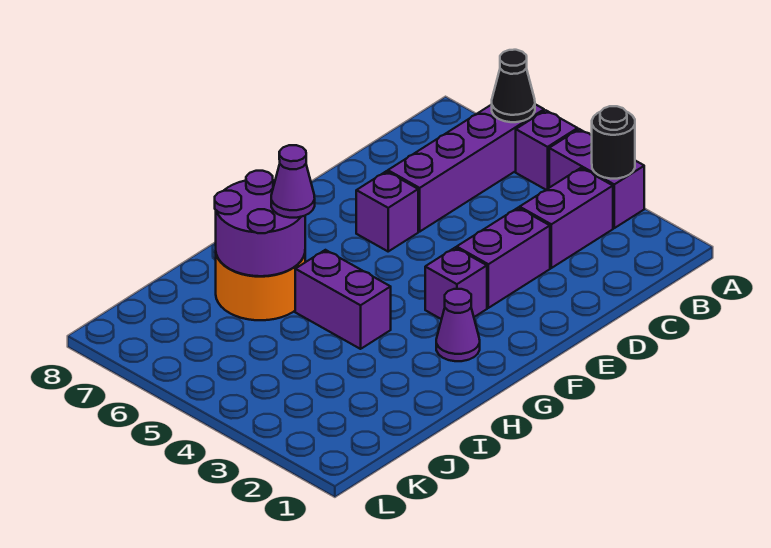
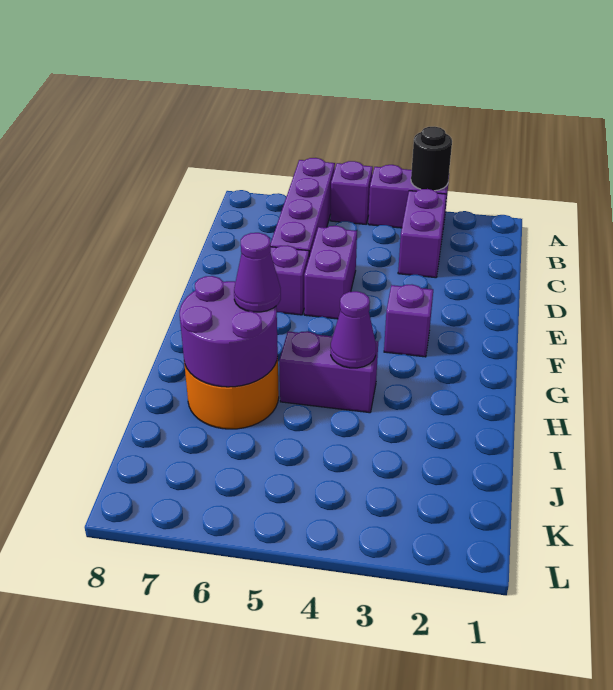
black cone A6 level 2 -> none
purple brick D3:E3 level 1 -> purple brick D5:E5 level 1
purple cone G2 level 1 -> purple cone H4 level 2

